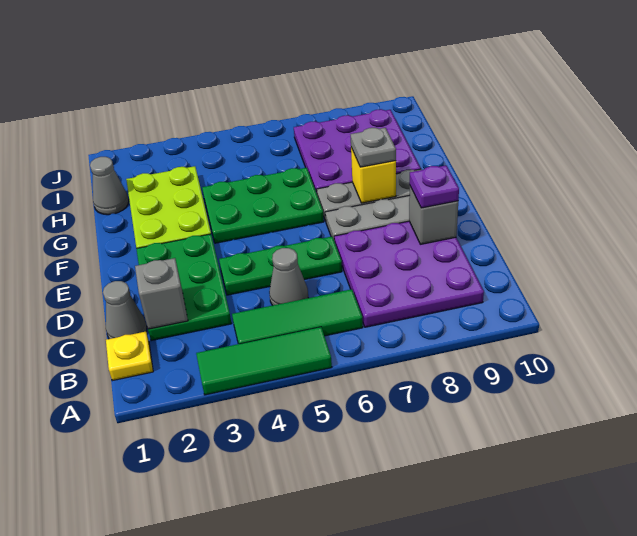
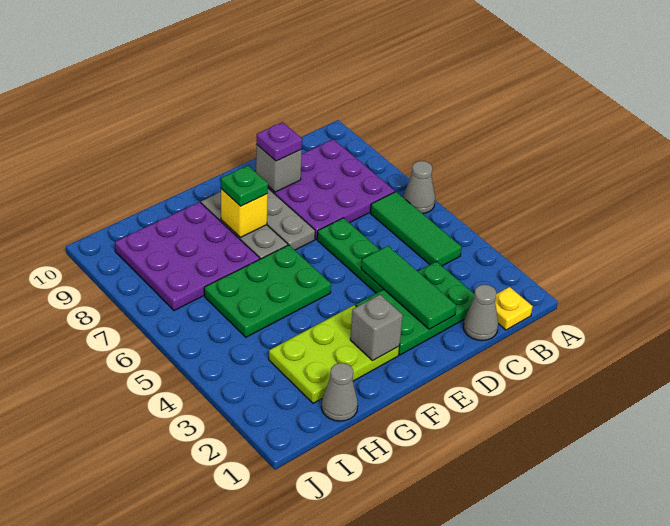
green tile A3:A5 level 1 -> green tile D2:D4 level 2
grey brick C2 level 2 -> grey brick F2 level 2
grey cone C5 level 1 -> grey cone A6 level 1
green plate F4:G6 level 1 -> green plate F5:H6 level 1
grey plate F8 level 3 -> green plate F8 level 3

